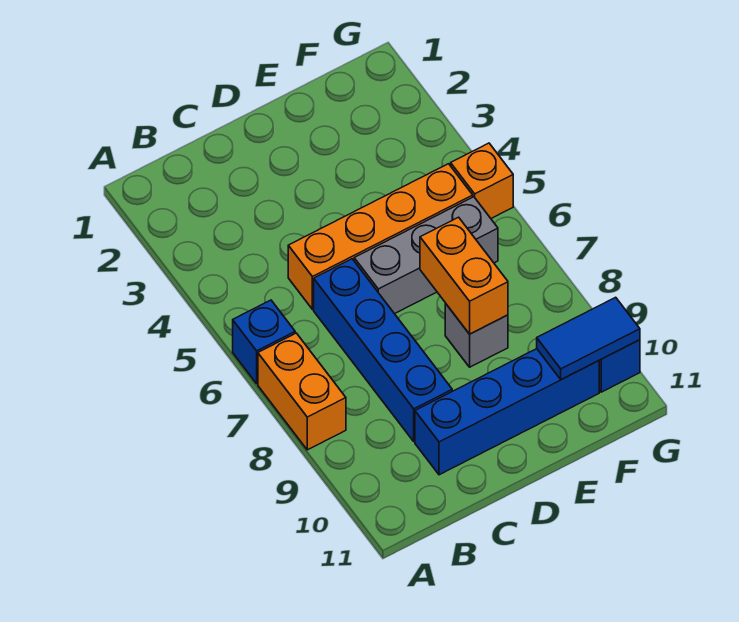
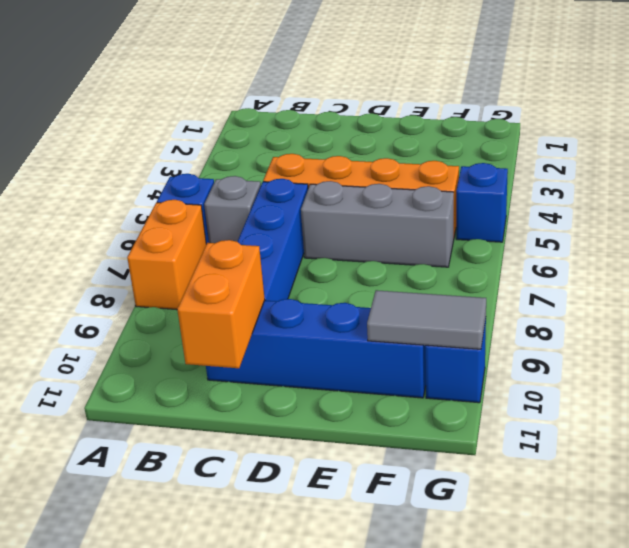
orange brick E7:E8 level 2 -> orange brick C10:C11 level 2
grey brick E8 level 1 -> grey brick B6 level 1
blue tile F10:G10 level 2 -> grey tile F10:G10 level 2
orange brick G5 level 1 -> blue brick G5 level 1

